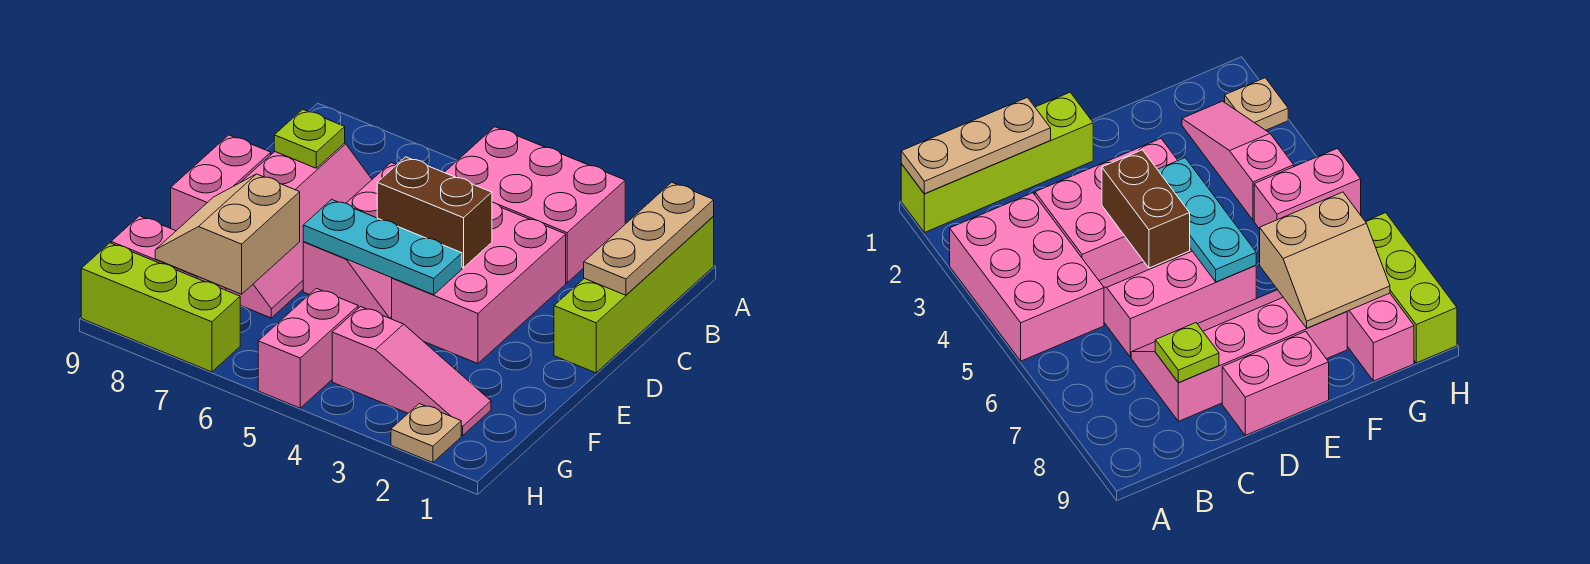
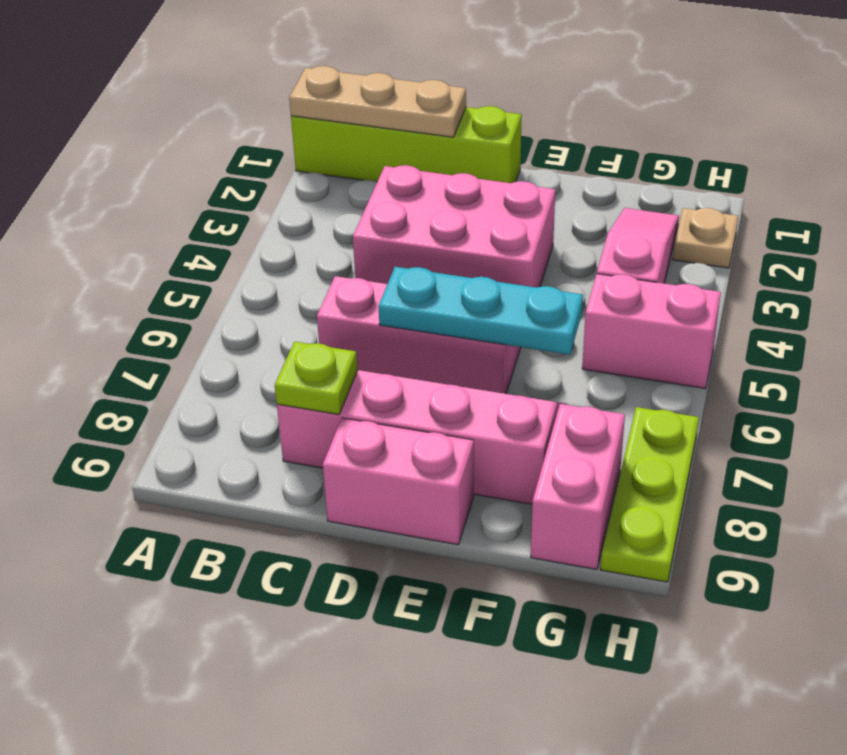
pink brick A3:B5 level 1 -> none
brown brick D4:D5 level 2 -> none
cyan plate E4:E6 level 2 -> cyan plate D6:F6 level 2
tan slope F7:G8 level 2 top 7 -> none
lime brick H7:H9 level 1 -> lime plate H7:H9 level 1

